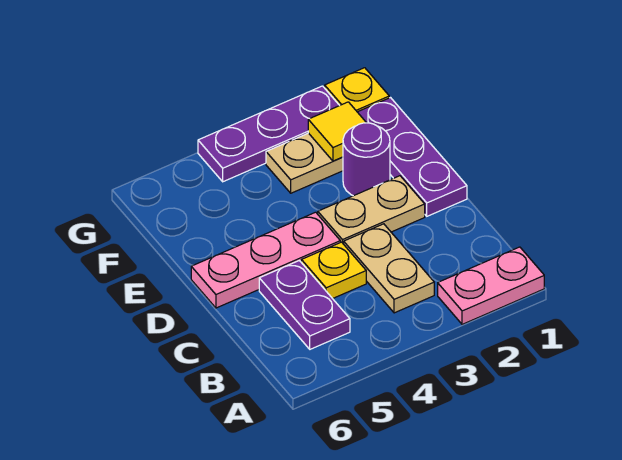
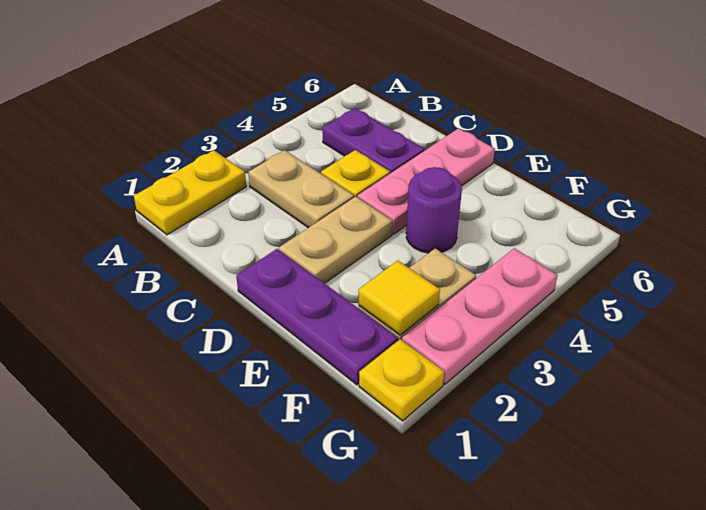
pink plate A1:A2 level 1 -> yellow plate A1:A2 level 1
purple round brick E2 level 1 -> purple round brick E4 level 1
purple plate G2:G4 level 1 -> pink plate G2:G4 level 1

